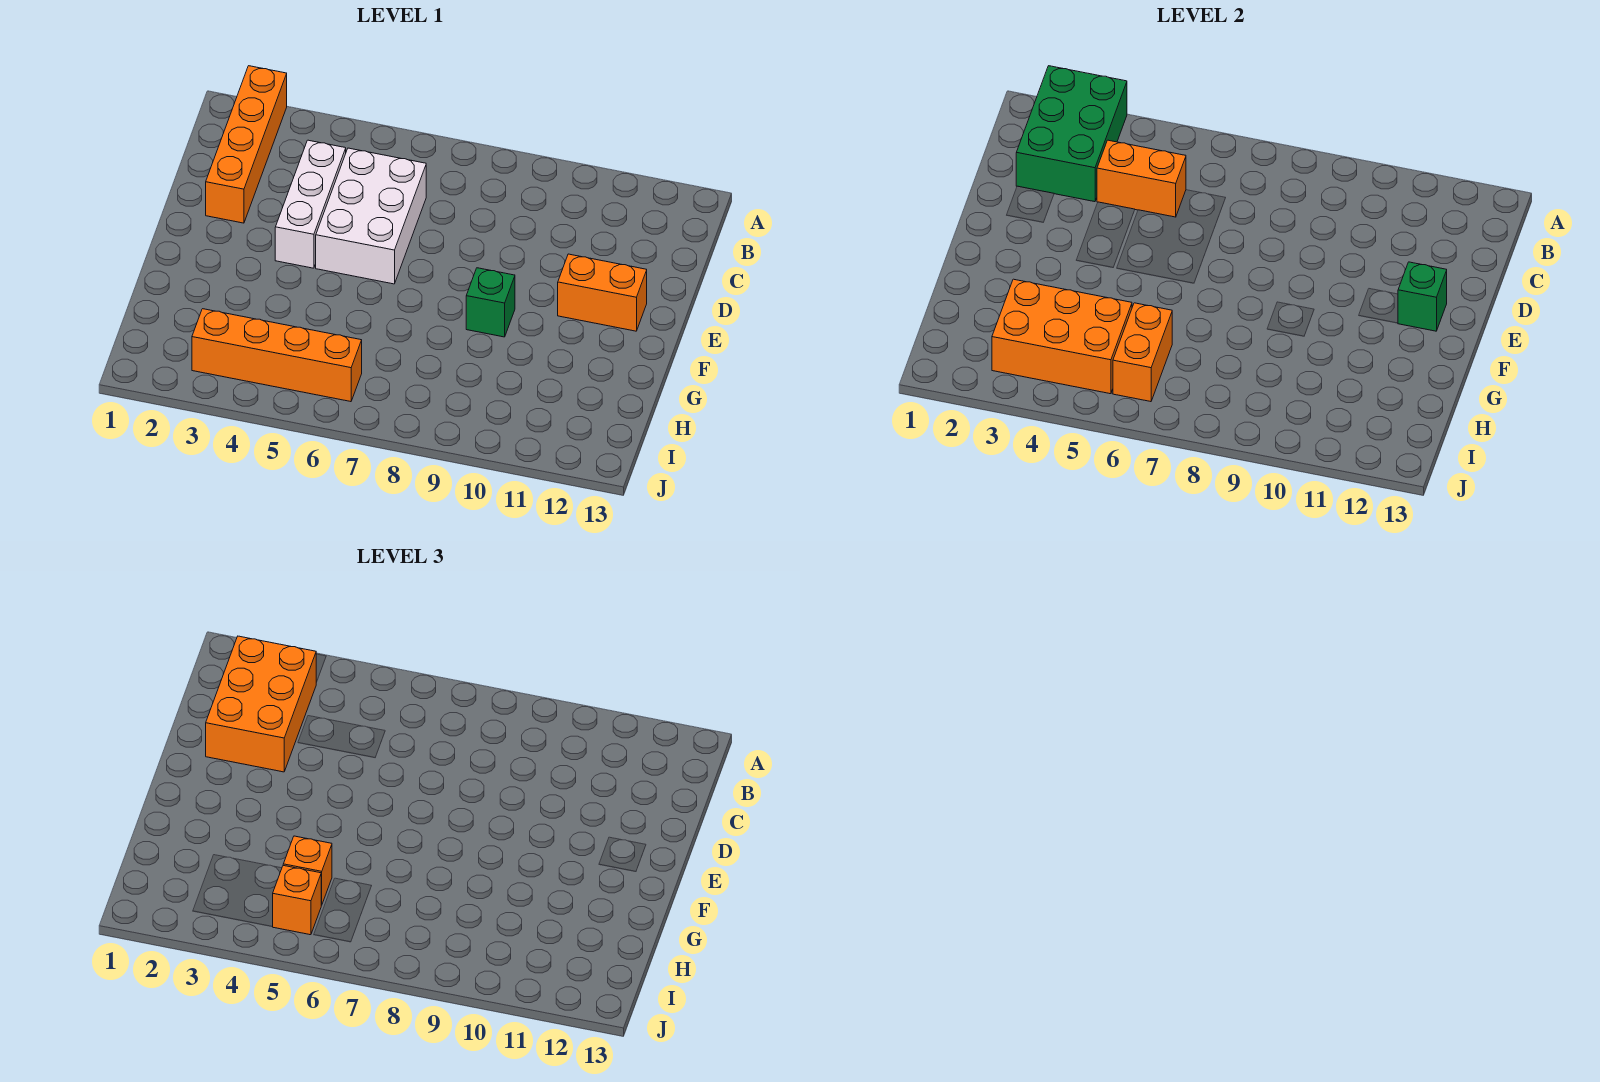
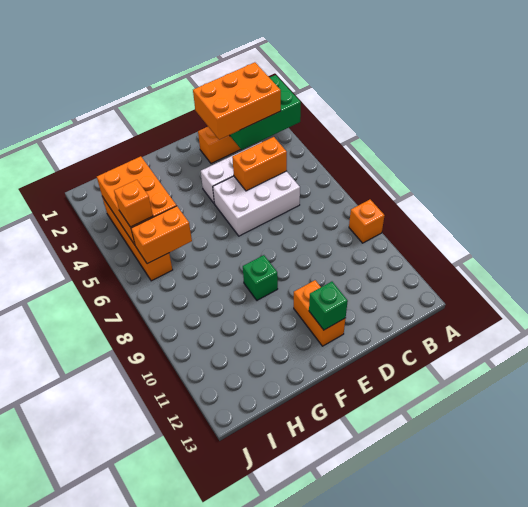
orange brick C4:C5 level 2 -> orange brick C5:D5 level 2
orange brick H5 level 3 -> orange brick A9 level 1

